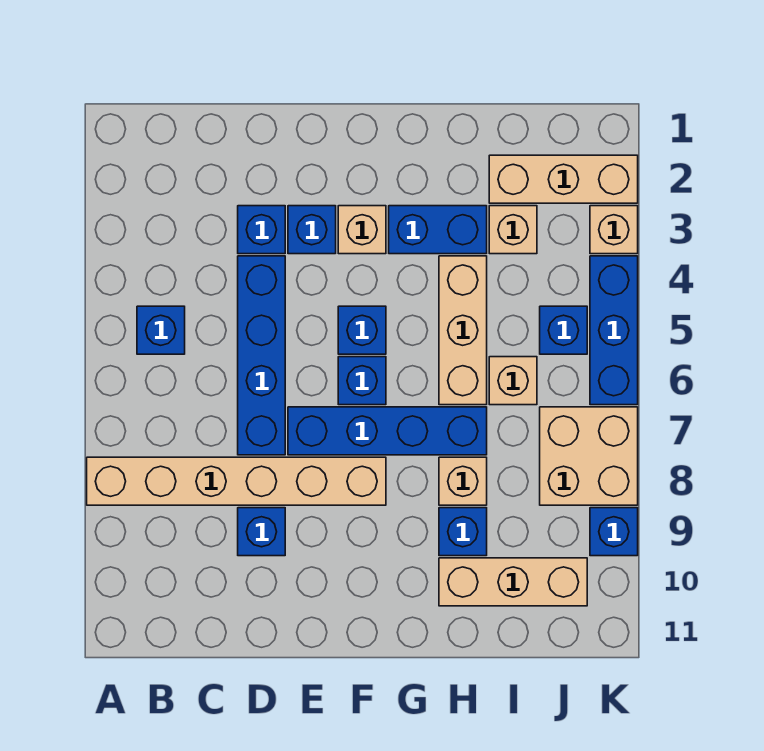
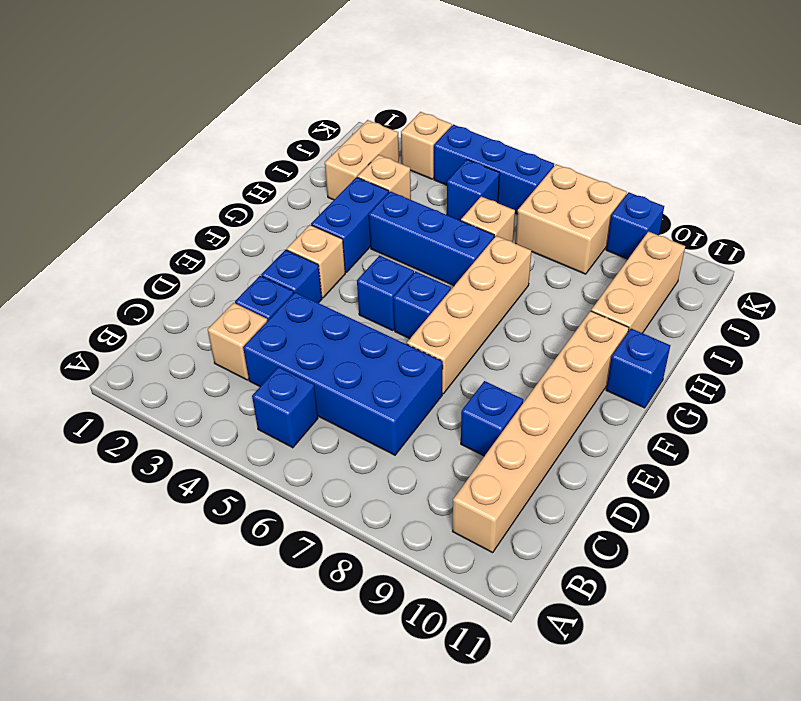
tan brick A8:F8 level 1 -> tan brick B10:G10 level 1
blue brick D4:D7 level 1 -> blue brick C4:D7 level 1
blue brick E7:H7 level 1 -> tan brick E7:H7 level 1
tan brick H4:H6 level 1 -> blue brick H4:H6 level 1
tan brick H8 level 1 -> tan brick C3 level 1
blue brick H9 level 1 -> blue brick G11 level 1
tan brick I2:K2 level 1 -> tan brick I2:J2 level 1

